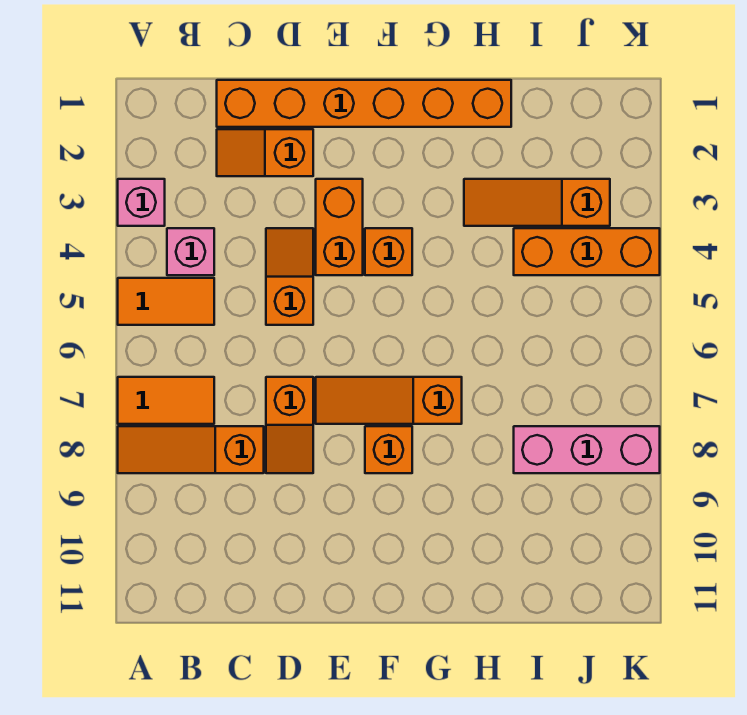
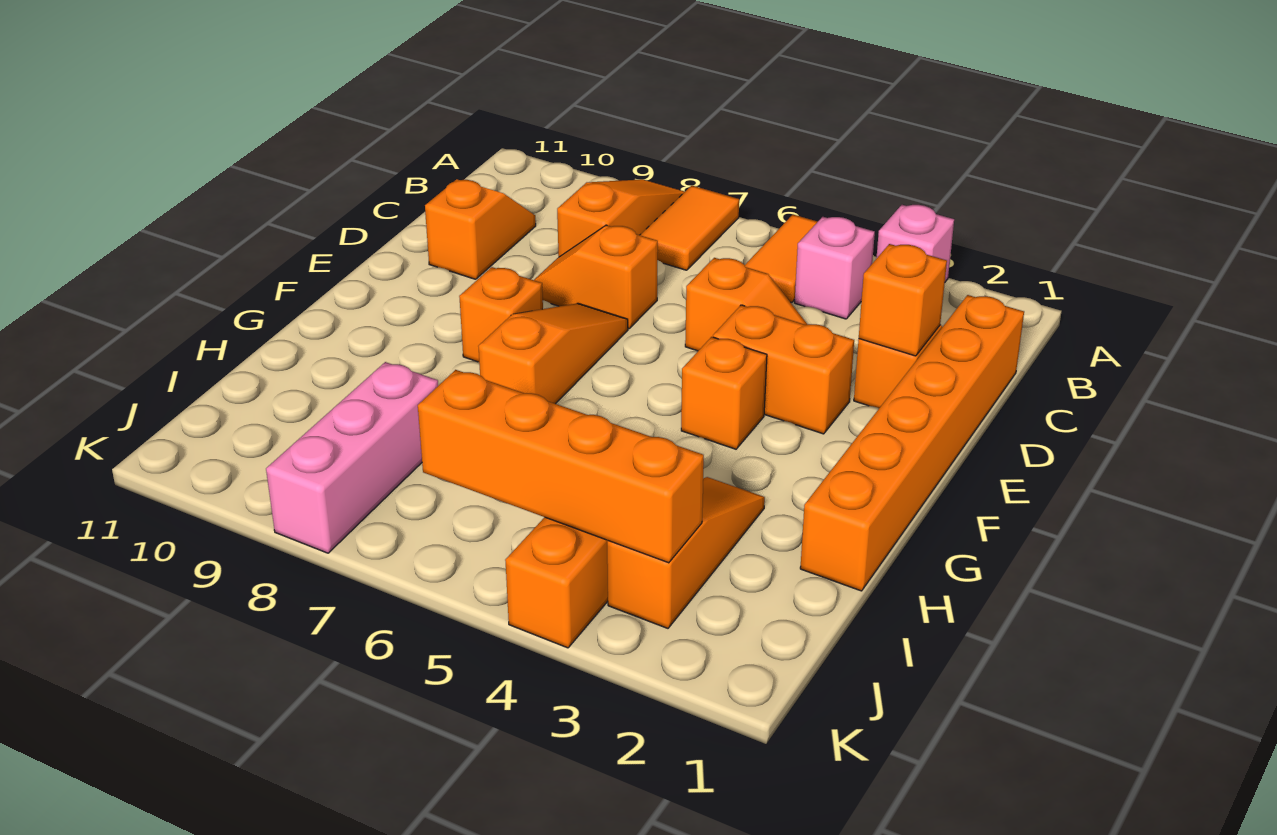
none -> orange slope C10:D10 level 1 top D
none -> orange brick D2 level 2
none -> orange brick J3:J6 level 2

